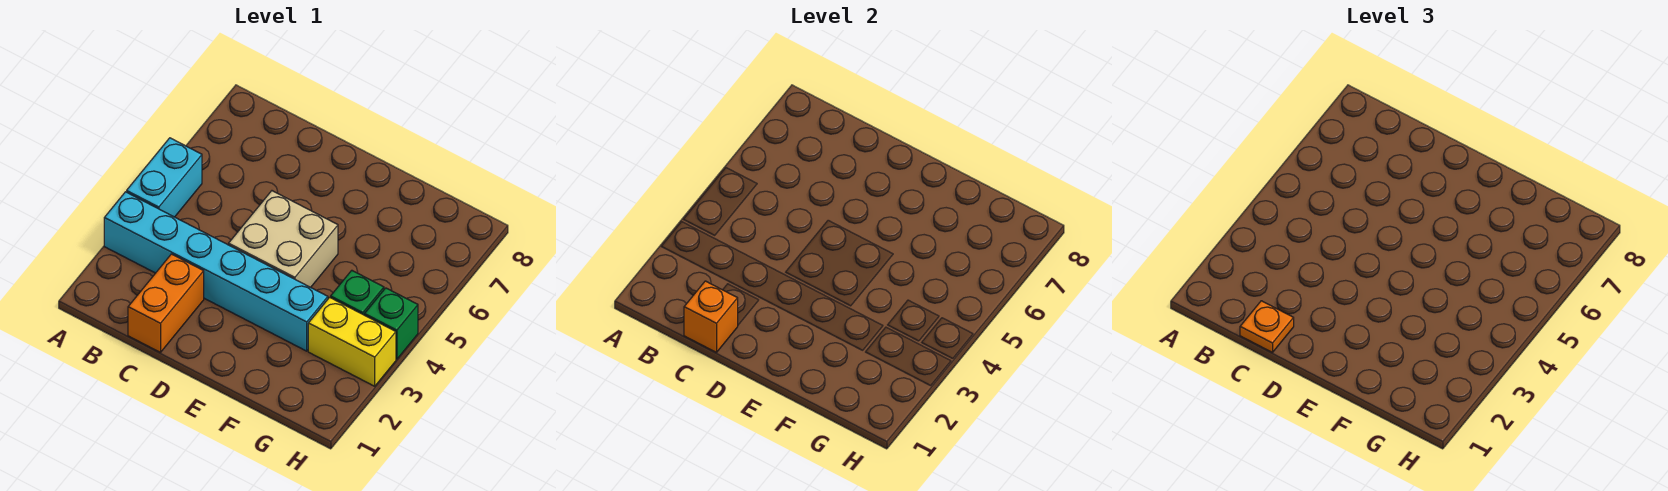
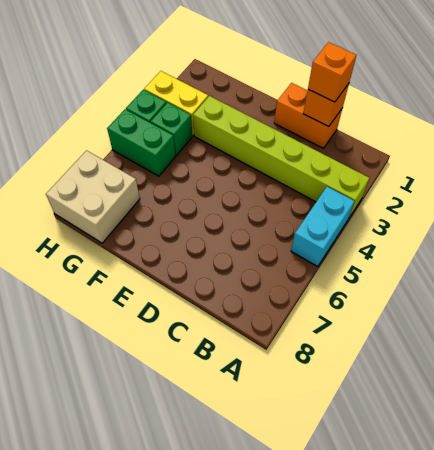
cyan brick A3:F3 level 1 -> lime brick A3:F3 level 1
orange brick C1:C2 level 1 -> orange brick C1:D1 level 1
orange plate C1 level 3 -> orange brick C1 level 3
tan brick D4:E5 level 1 -> tan brick G7:H8 level 1
none -> green brick G5:H5 level 1

